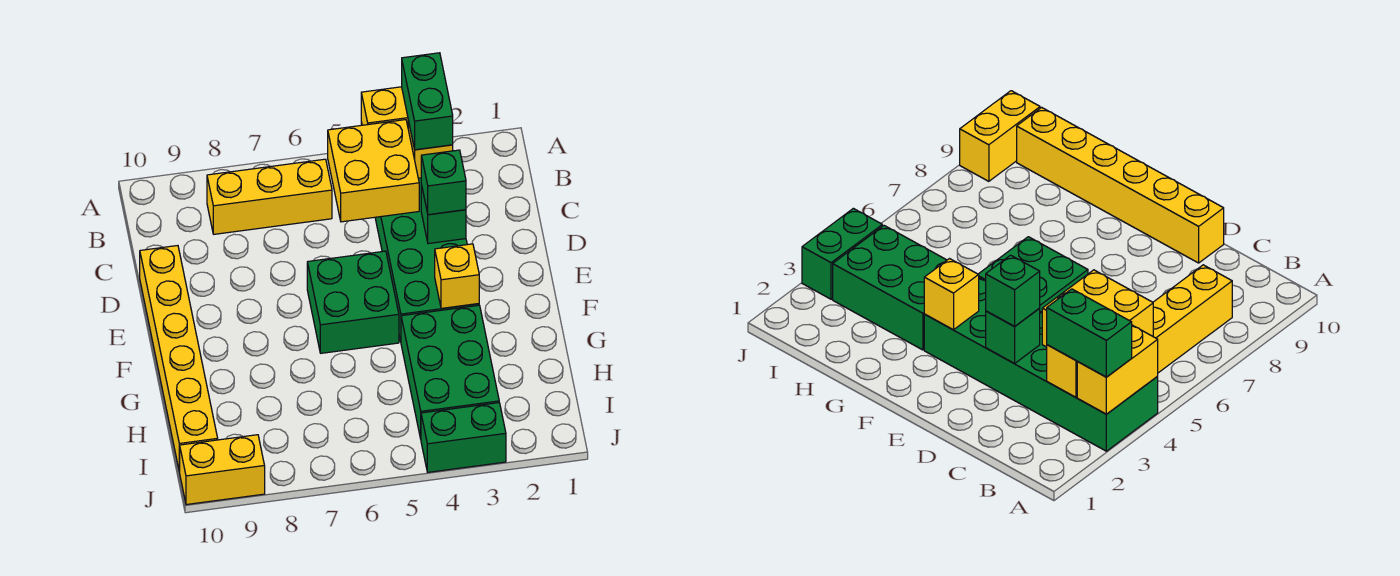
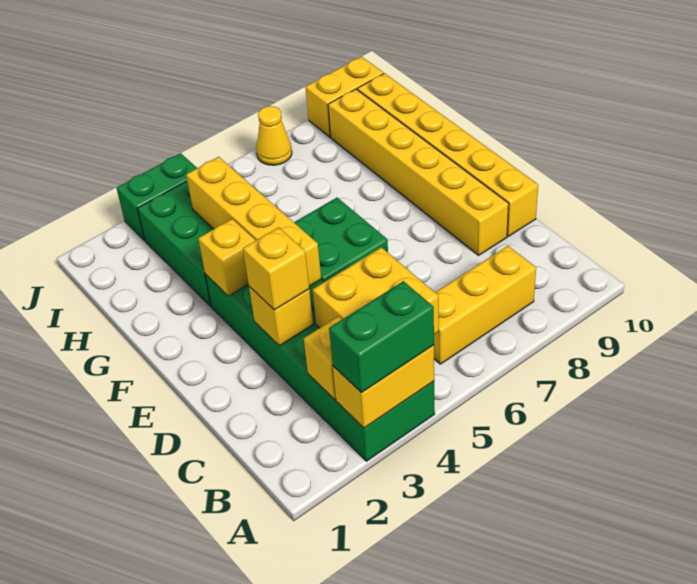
green brick A3:B3 level 3 -> green brick A3:A4 level 3
green brick D3 level 2 -> yellow brick D3 level 2
green brick D3 level 3 -> yellow brick D3 level 3
none -> yellow brick D9:I9 level 1
none -> yellow brick E4:H4 level 2
none -> yellow cone J7 level 1

